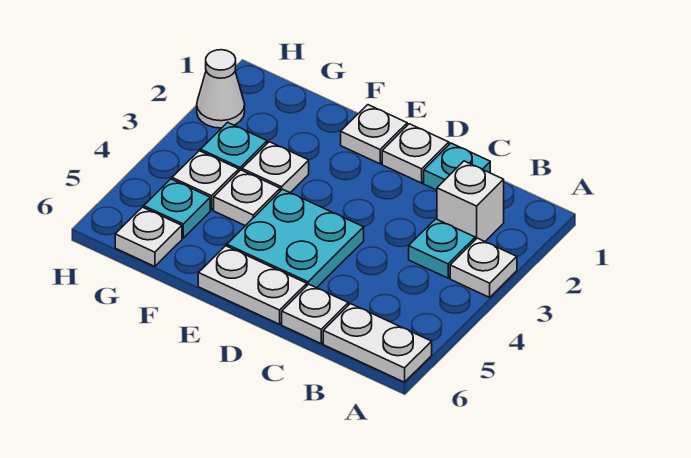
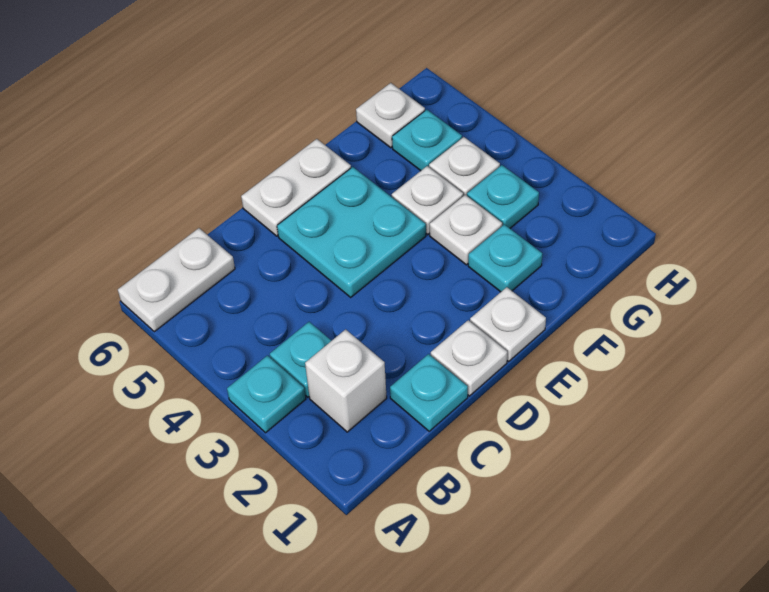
white plate A3 level 1 -> cyan plate A3 level 1
white plate C6 level 1 -> none
none -> cyan plate F2 level 1
white cone H2 level 1 -> none

